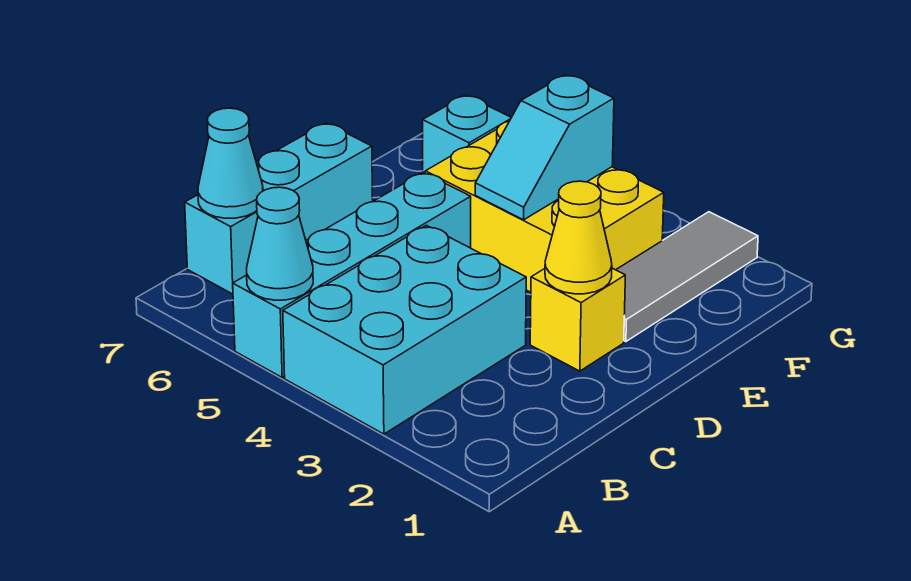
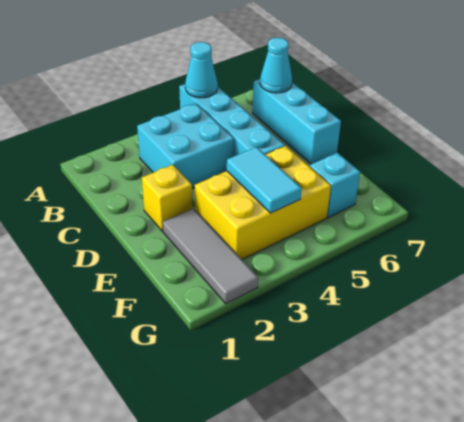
cyan brick A3:C4 level 1 -> cyan brick B3:C4 level 1
yellow cone D2 level 2 -> none
cyan slope E4:F4 level 2 top F -> cyan tile E4:F4 level 2

